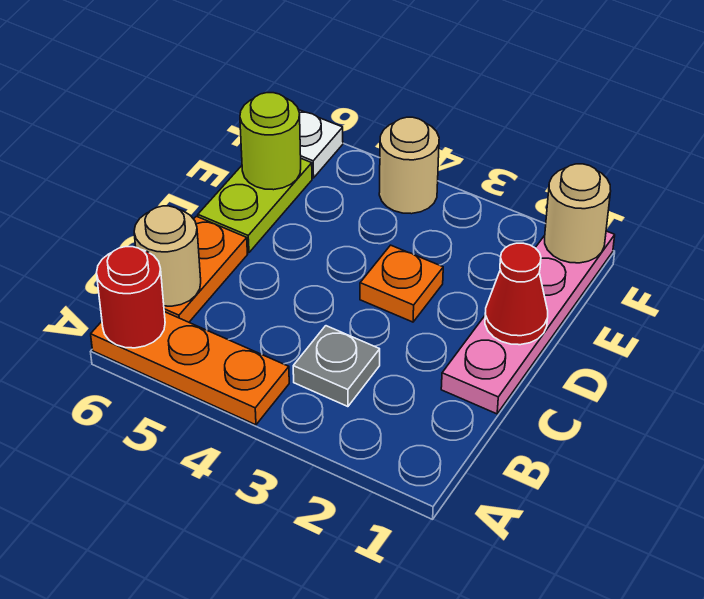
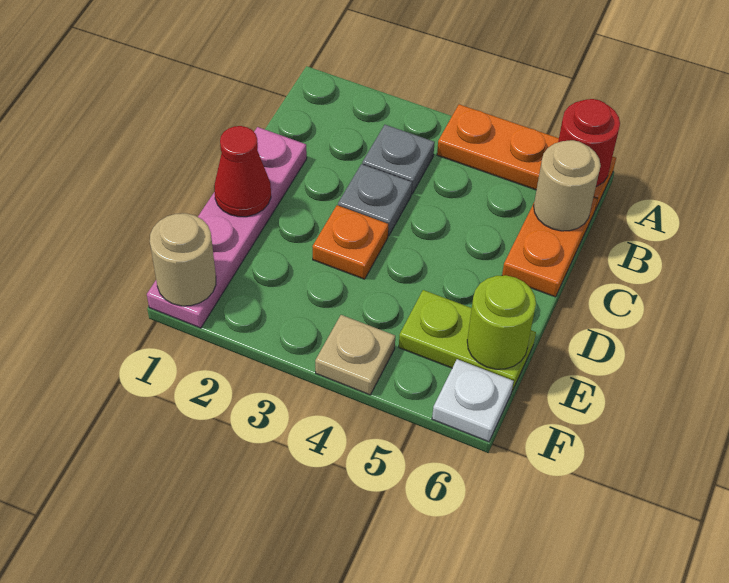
none -> grey plate C3 level 1
lime plate D6:E6 level 1 -> lime plate E5:E6 level 1
tan round brick F4 level 1 -> tan plate F4 level 1

